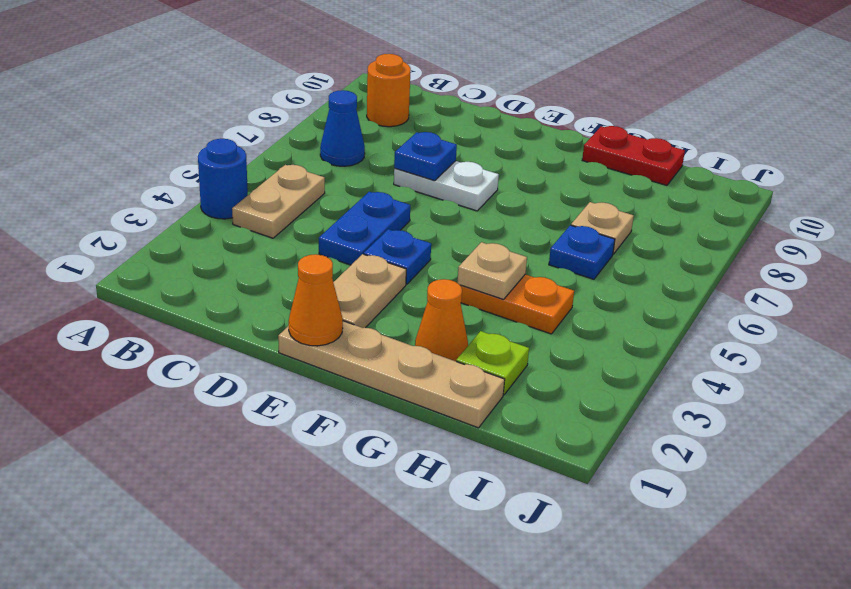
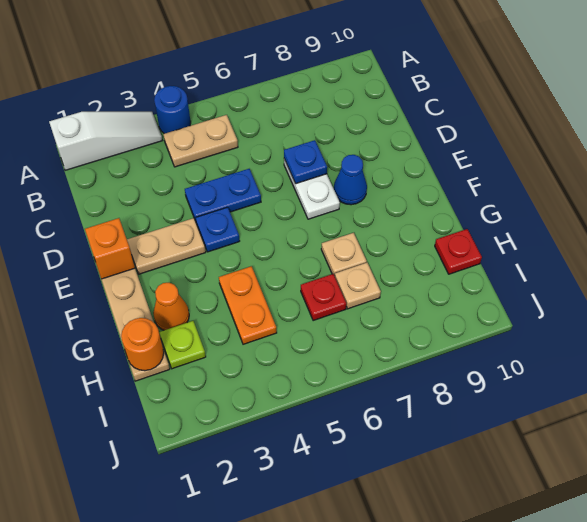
none -> white slope A1:A3 level 1 top 1
blue cone B7 level 1 -> blue cone E8 level 1
orange round brick B9 level 1 -> orange round brick H1 level 2
orange cone E1 level 2 -> orange brick E1 level 2
tan plate G4 level 2 -> tan plate G7 level 1
red plate G10:H10 level 1 -> red plate H10 level 1
blue plate H6 level 1 -> red plate H6 level 1

